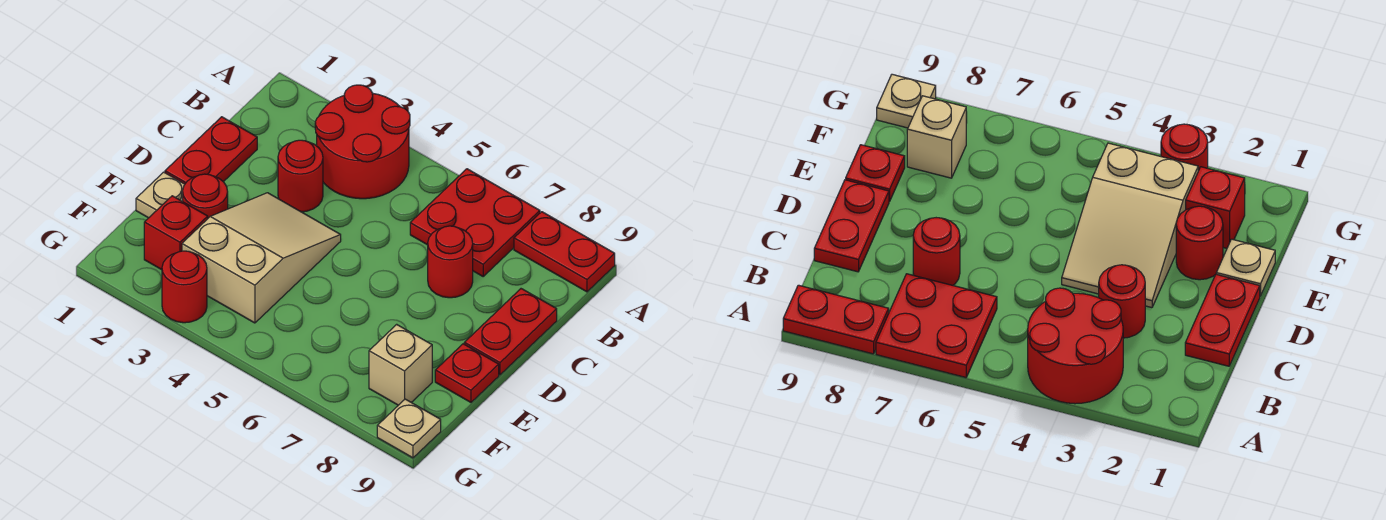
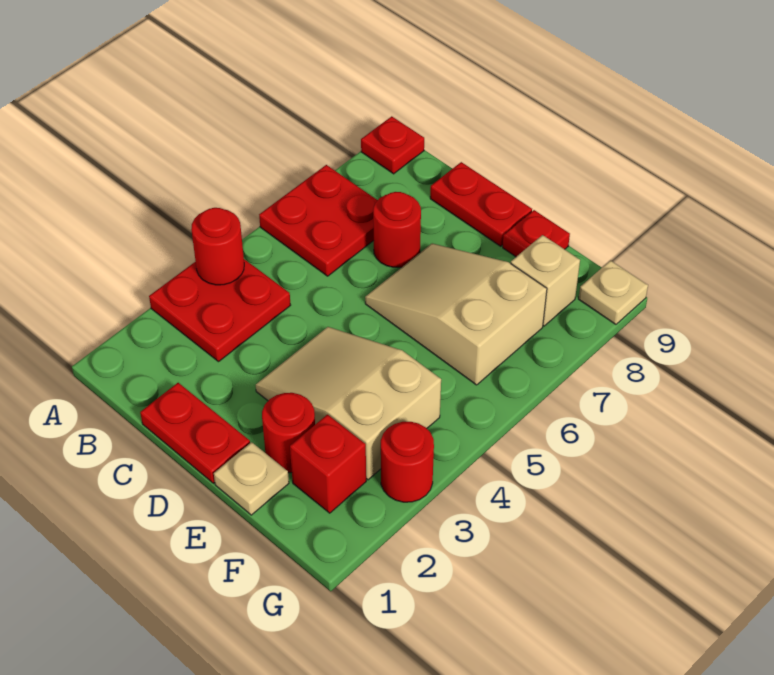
red round brick A3:B4 level 1 -> red plate A3:B4 level 1
red plate A8:A9 level 1 -> red plate A9 level 1
red round brick C3 level 1 -> red round brick A4 level 2
none -> tan slope D6:F7 level 1 top F

